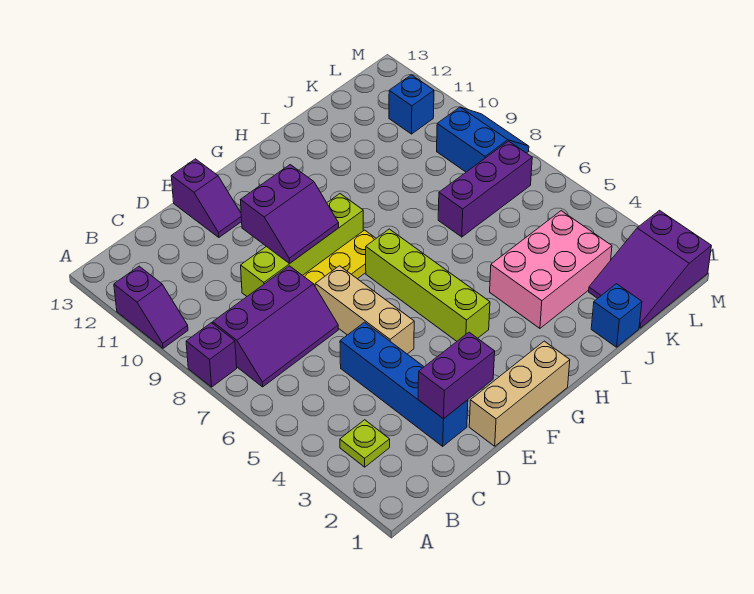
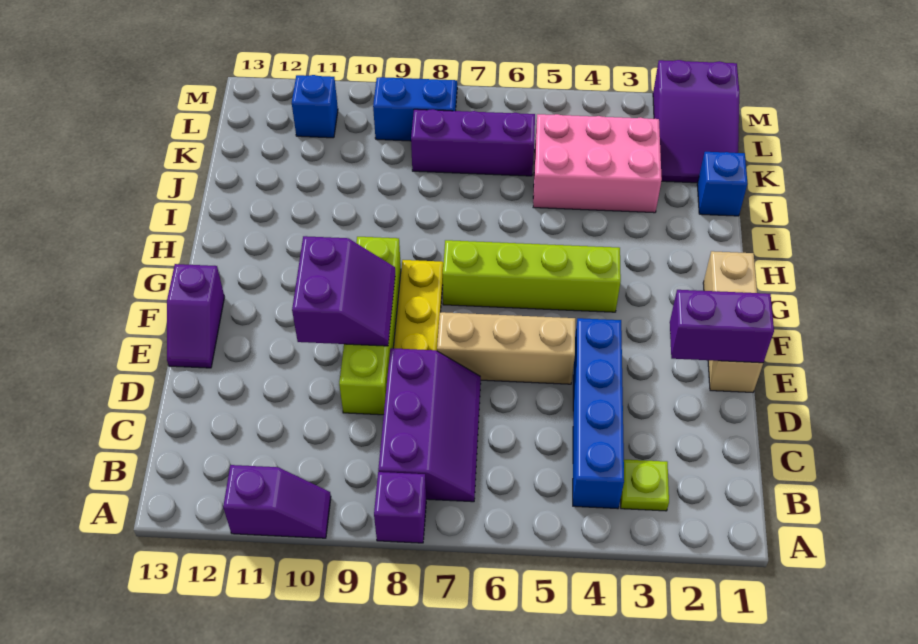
blue brick D2:D5 level 1 -> blue brick B4:E4 level 1
purple brick D2:E2 level 2 -> purple brick E1:E2 level 2
purple slope E12:E13 level 1 top 13 -> purple slope E13:F13 level 1 top F
pink brick I3:K4 level 1 -> pink brick J3:K5 level 1
purple brick J7:L7 level 1 -> purple brick K6:K8 level 1

